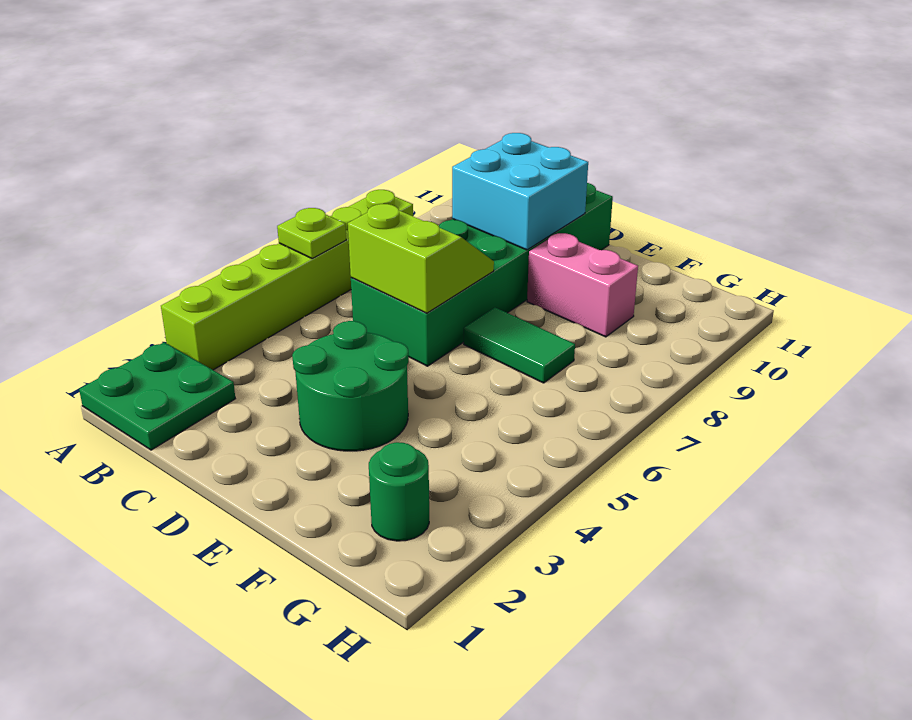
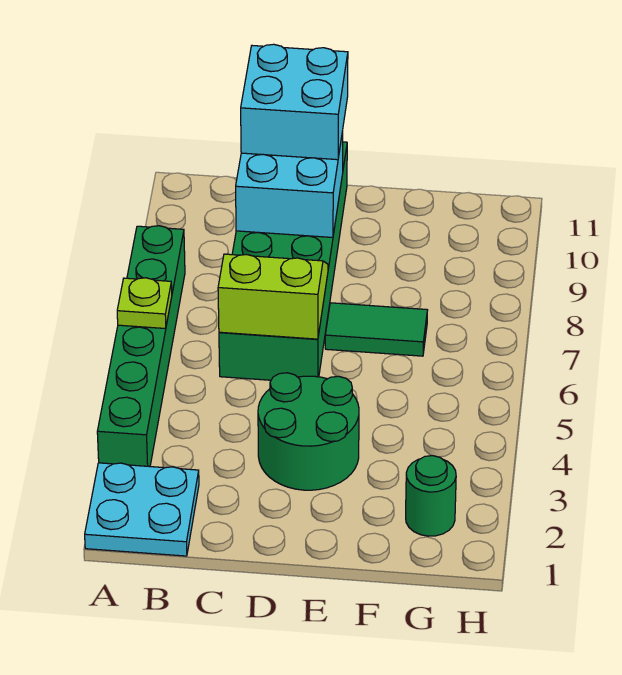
green plate A1:B2 level 1 -> cyan plate A1:B2 level 1
lime brick A3:A8 level 1 -> green brick A3:A8 level 1
none -> cyan brick C10:D11 level 3
pink brick E9:F9 level 1 -> none

